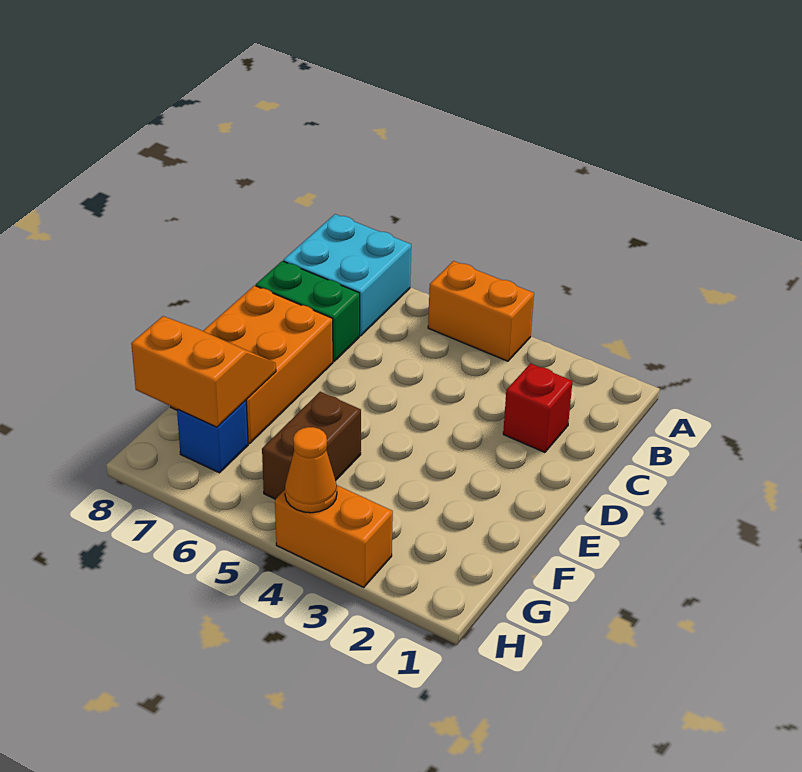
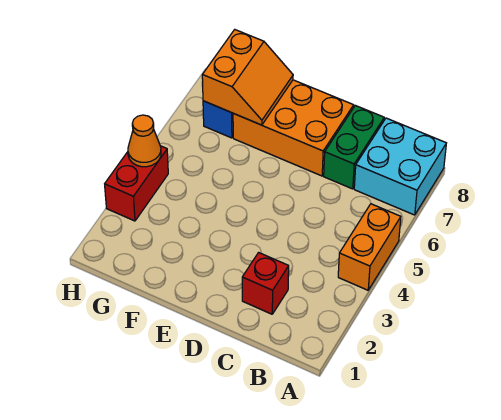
brown brick F5:G5 level 1 -> none
orange brick H3:H4 level 1 -> red brick H3:H4 level 1

